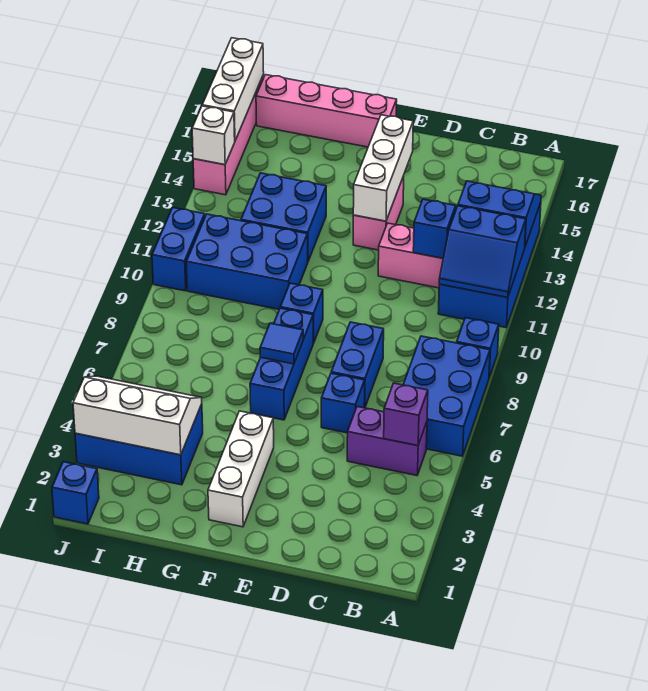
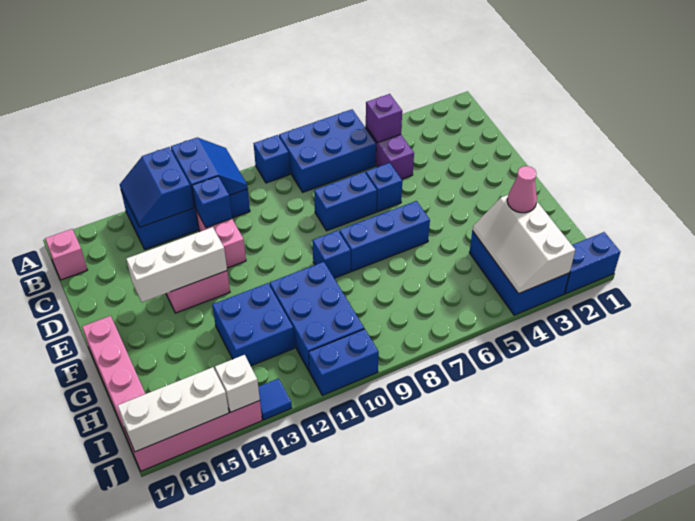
none -> pink brick B17 level 1
white brick F2:F4 level 1 -> none
blue tile F7 level 2 -> blue tile J13 level 1
none -> pink cone H3 level 3
blue brick J1 level 1 -> blue brick J1:J2 level 1

